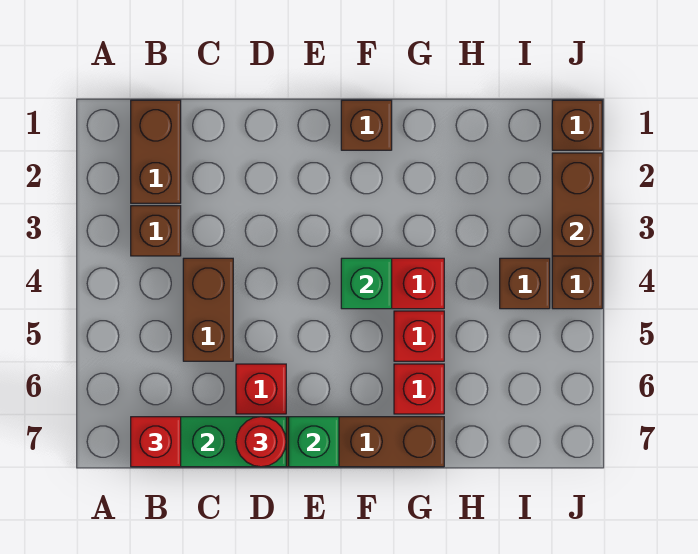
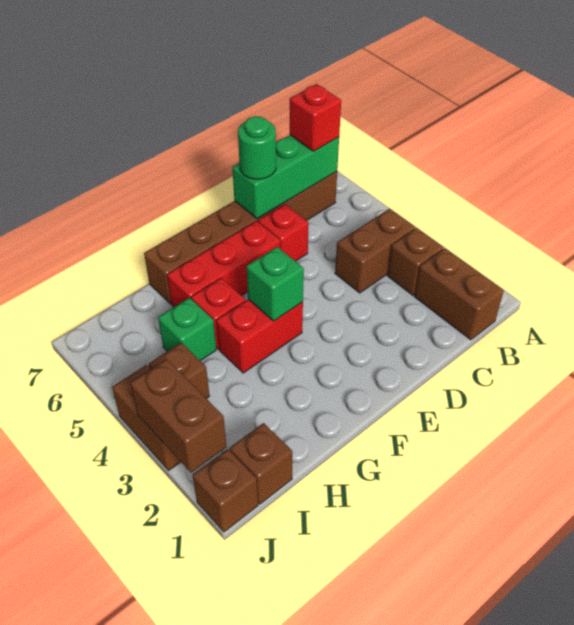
brown brick C4:C5 level 1 -> brown brick B4:C4 level 1
red round brick D7 level 3 -> green round brick D7 level 3
green brick E7 level 2 -> green brick H5 level 1
brown brick F1 level 1 -> brown brick I1 level 1
red brick G6 level 1 -> red brick E6:G6 level 1

